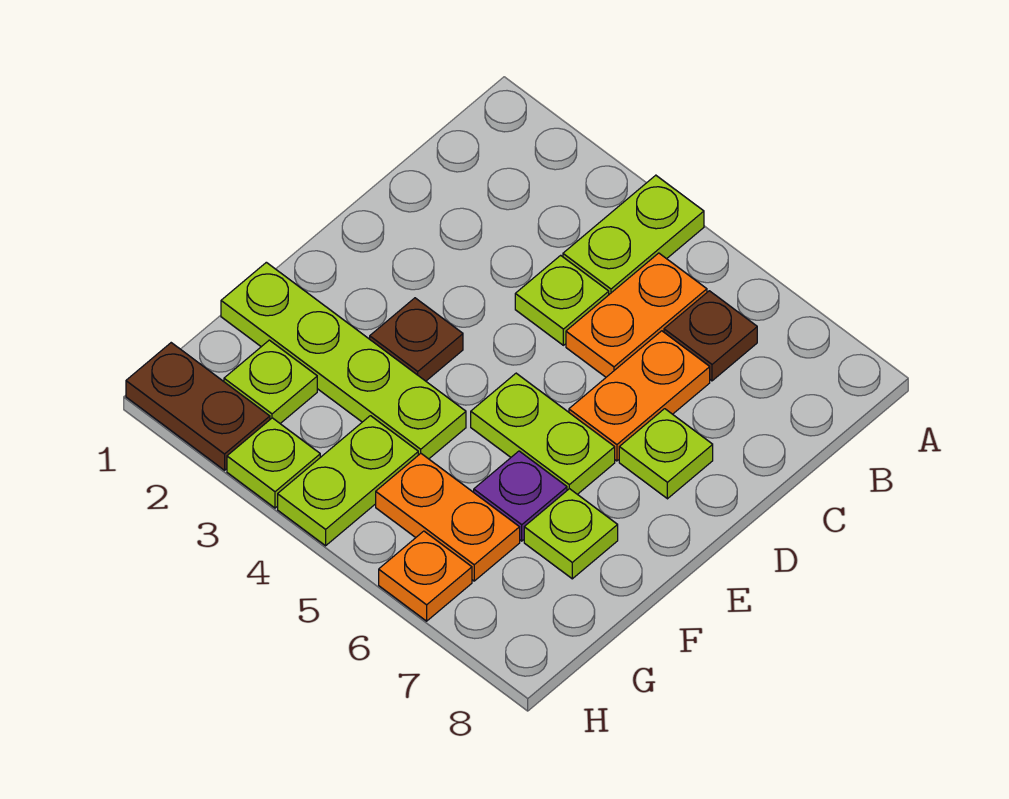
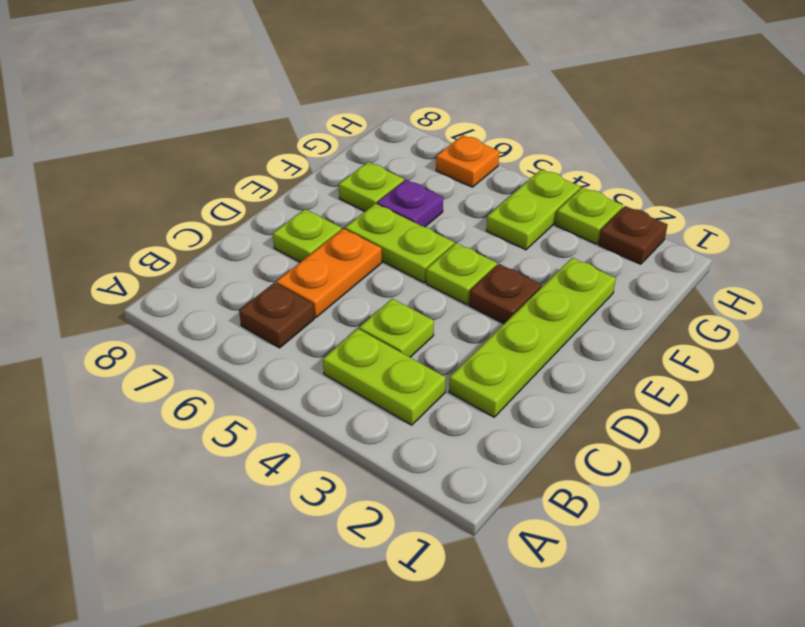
lime plate A4:B4 level 1 -> lime plate B3:B4 level 1
orange plate B5:C5 level 1 -> none
lime plate F1:F4 level 1 -> lime plate C2:F2 level 1
lime plate G2 level 1 -> lime plate E4 level 1
orange plate G5:G6 level 1 -> none
brown plate H1:H2 level 1 -> brown plate H2 level 1

